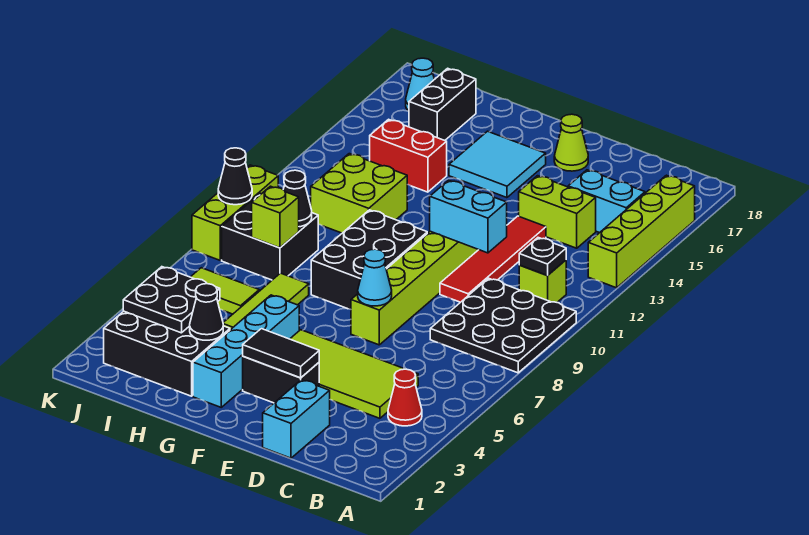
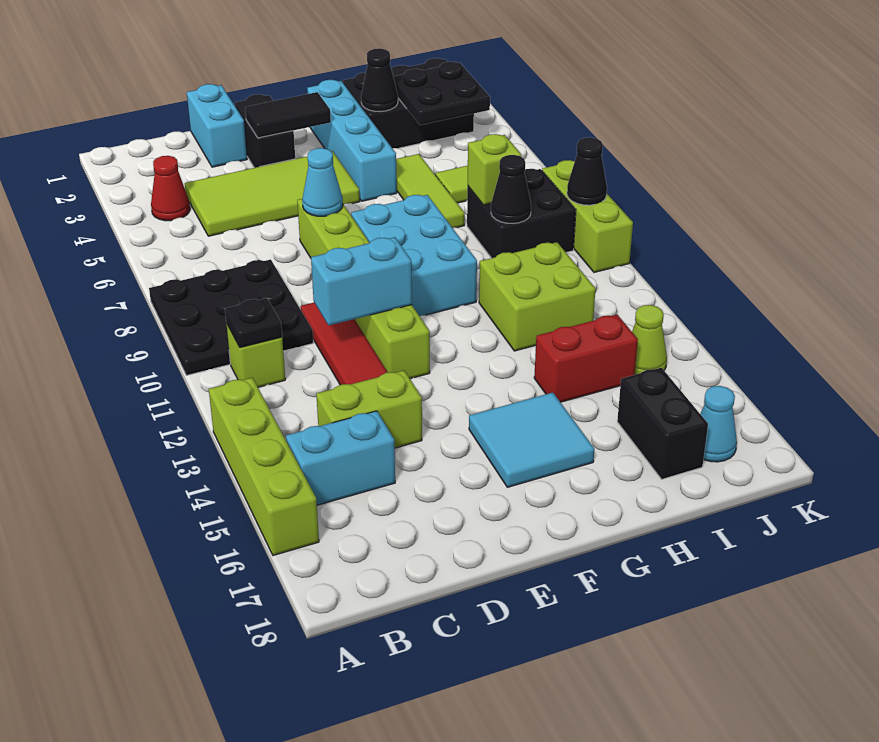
black brick E3:F3 level 1 -> black brick E2:E3 level 1
lime cone E17 level 1 -> lime cone J14 level 1
black brick F8:G10 level 1 -> cyan brick F8:G10 level 1

